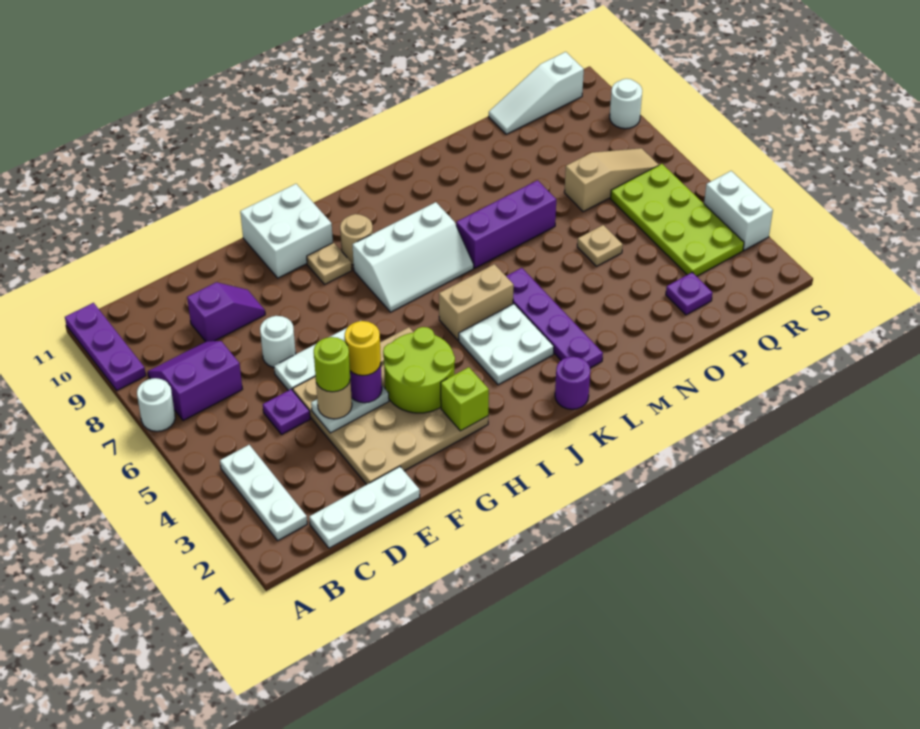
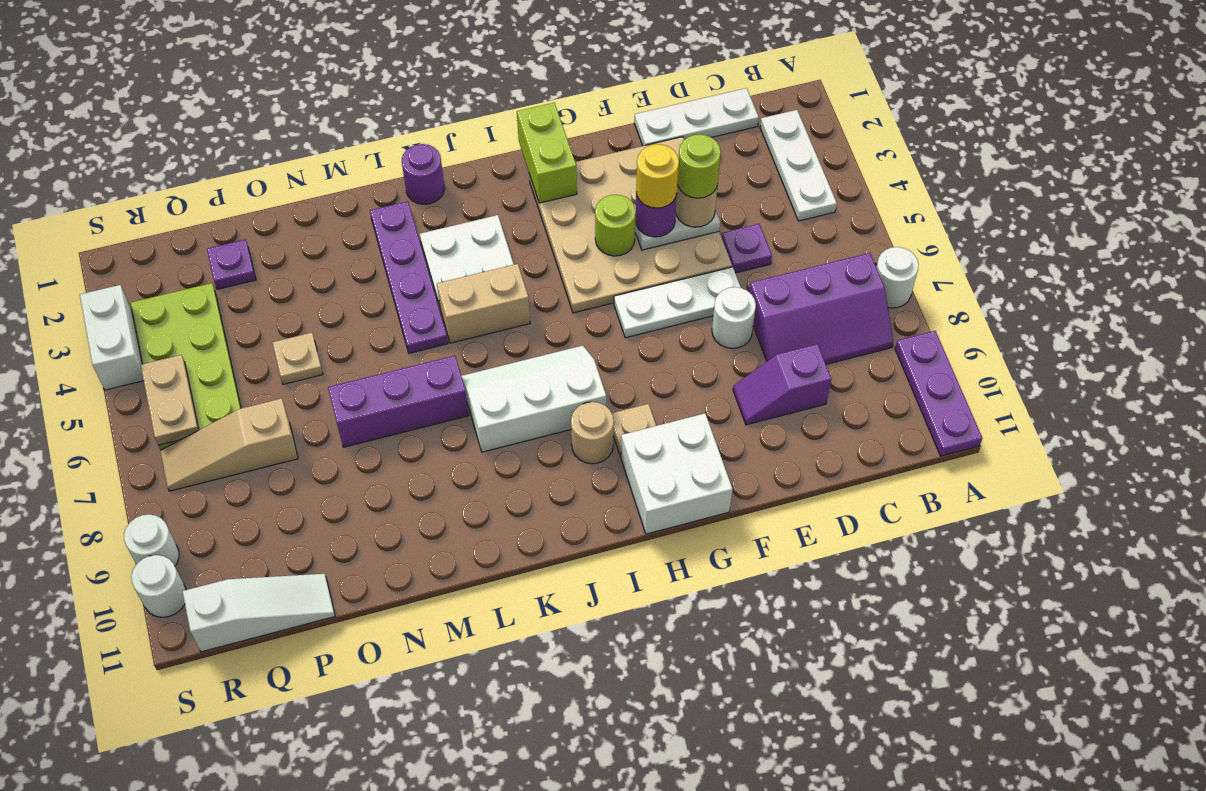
purple slope B7:C8 level 1 top 7 -> purple slope B7:D8 level 1 top 7
lime round brick G3:H4 level 2 -> lime round brick G4 level 2
lime brick H2 level 2 -> lime brick H1:H2 level 2
none -> tan plate R5:R6 level 2
none -> white round brick S10 level 1

